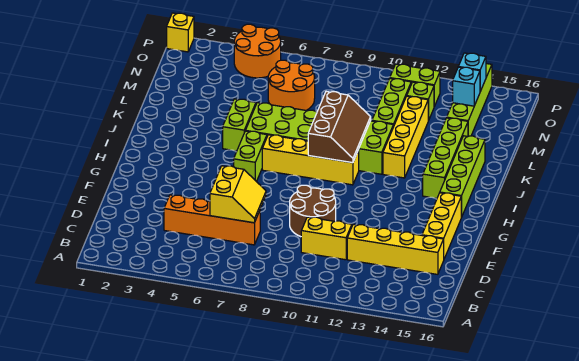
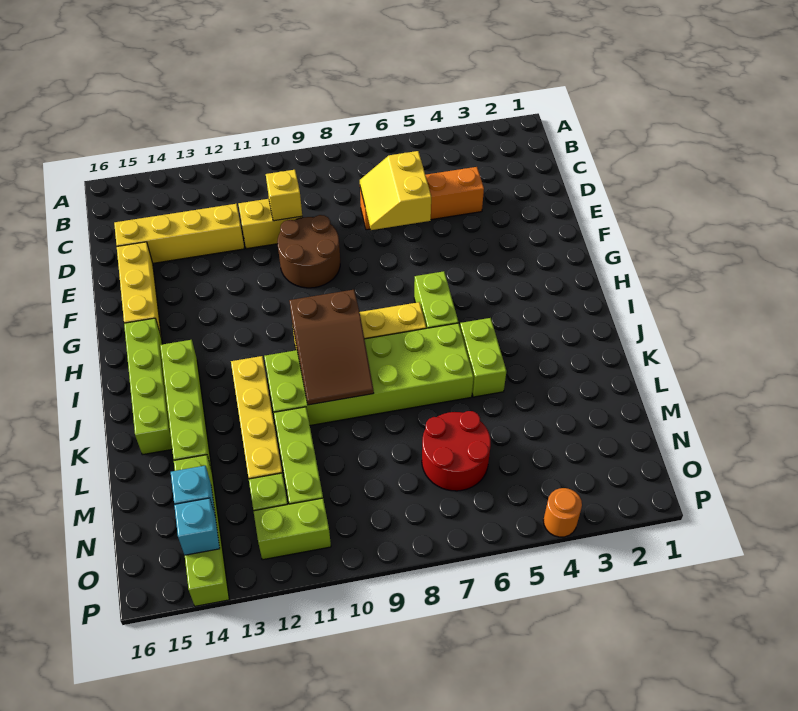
brown slope I9:K10 level 2 top 9 -> brown slope I9:K10 level 2 top I
orange round brick M6:N7 level 1 -> red round brick M6:N7 level 1
orange round brick O4:P5 level 1 -> orange round brick P4 level 1
yellow brick P1 level 1 -> yellow brick D10 level 2

